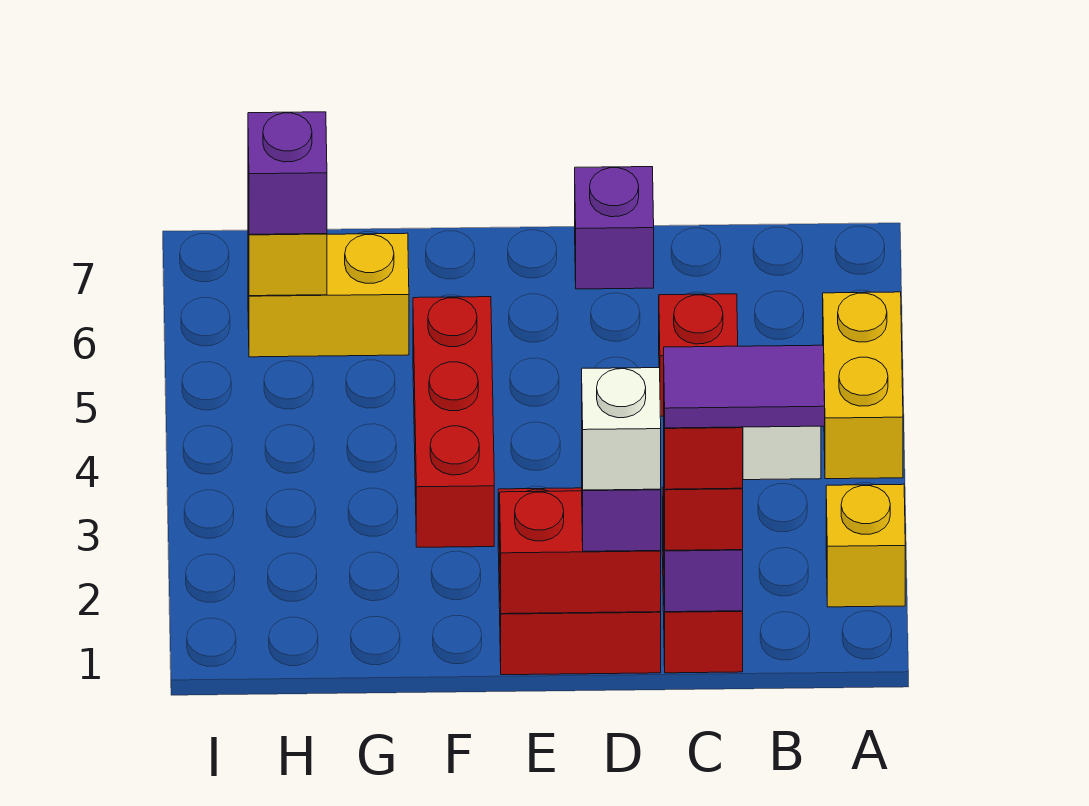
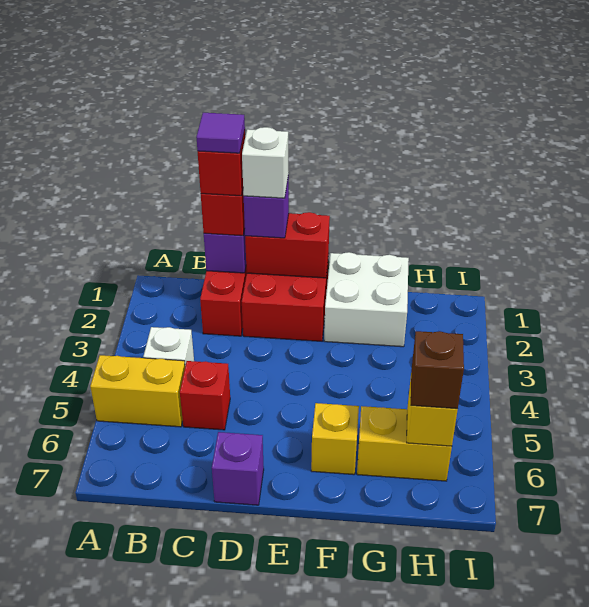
yellow brick A2 level 1 -> yellow brick F6 level 1
yellow brick A4:A5 level 1 -> yellow brick A5:B5 level 1
purple tile B1:C1 level 5 -> purple tile C1 level 5
none -> white brick F1:G2 level 1
red brick F3:F5 level 1 -> none
purple brick H6 level 3 -> brown brick H6 level 3

